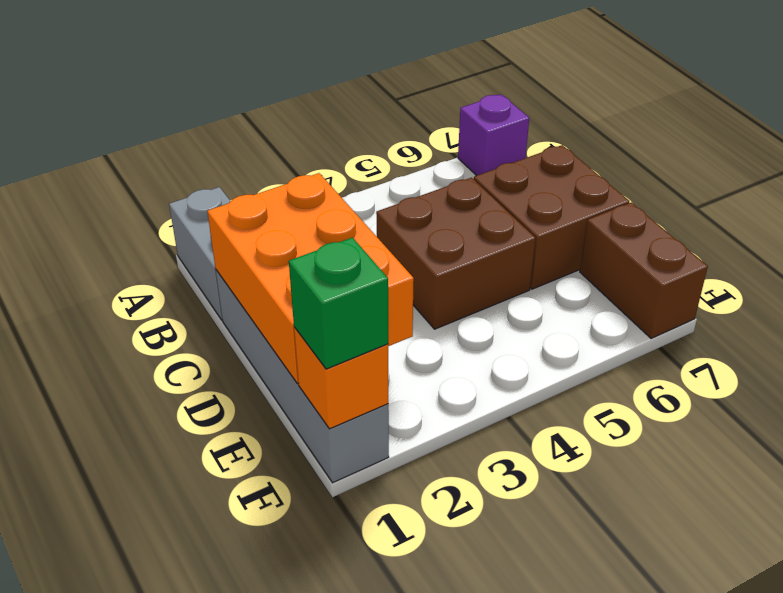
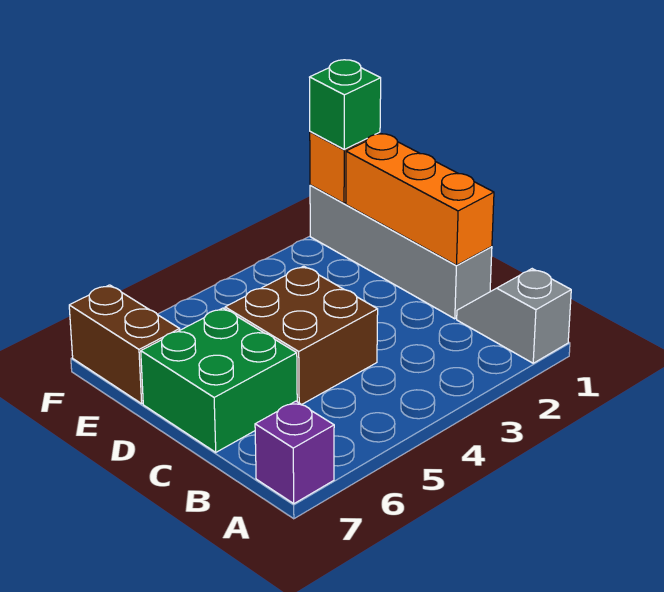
grey brick A1:B1 level 1 -> grey slope A1:B1 level 1 top A
orange brick C1:E2 level 2 -> orange brick C1:E1 level 2
brown brick C6:D7 level 1 -> green brick C6:D7 level 1

